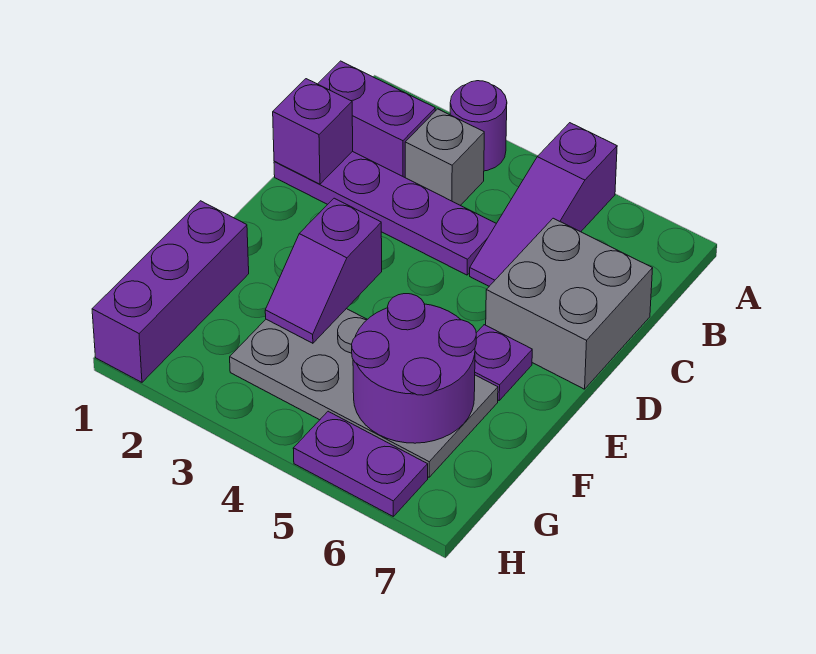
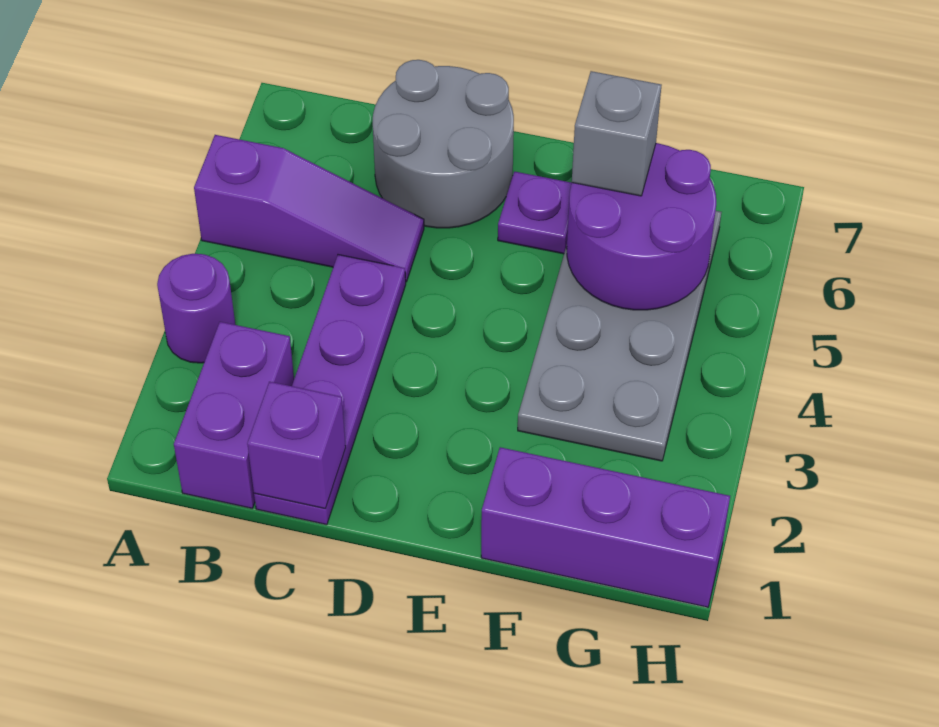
grey brick B3 level 1 -> grey brick F6 level 3
grey brick C6:D7 level 1 -> grey round brick C6:D7 level 1
purple slope E3:F3 level 2 top E -> none
purple plate H5:H6 level 1 -> none

